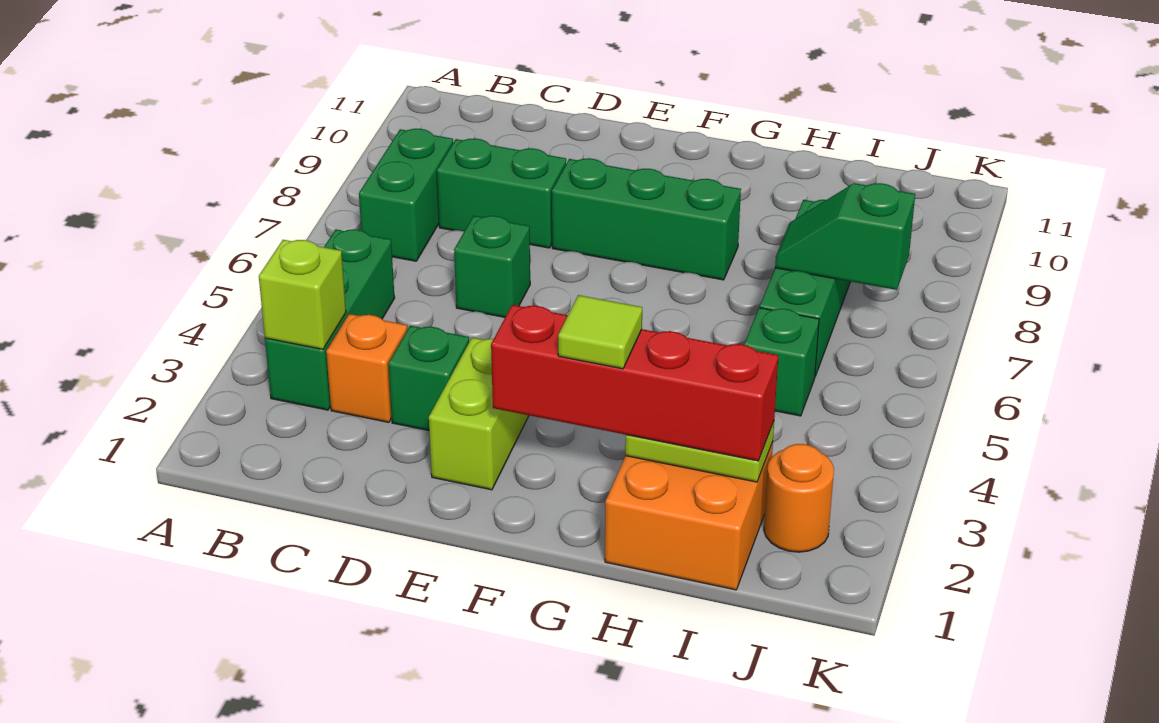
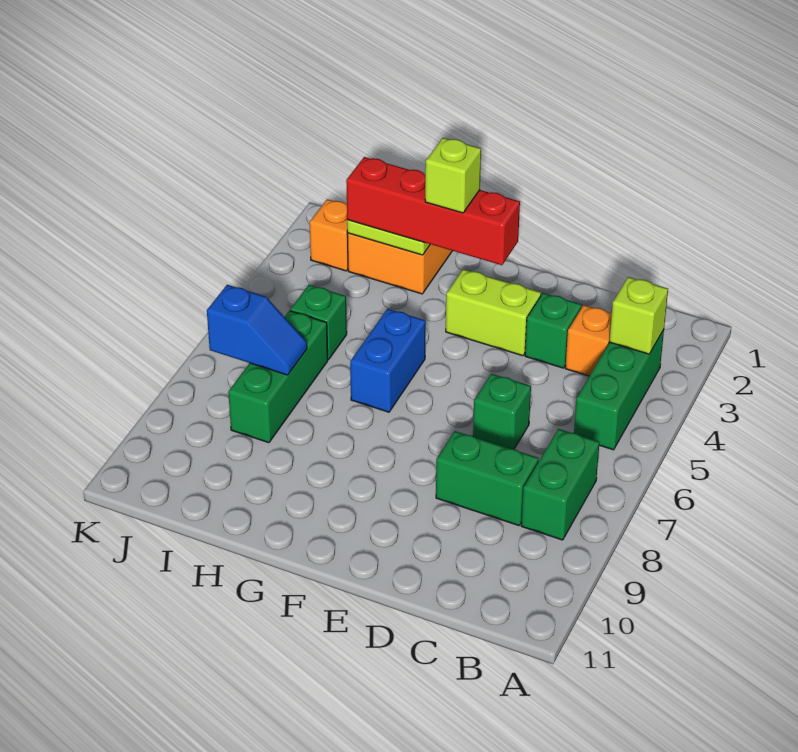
lime brick E2:E3 level 1 -> lime brick E3:F3 level 1
green brick E8:G8 level 1 -> none
lime tile G2 level 4 -> lime brick G2 level 4
none -> blue brick G5:G6 level 1
green slope I7:J7 level 2 top J -> blue slope I7:J7 level 2 top J
orange round brick J2 level 1 -> orange brick J2 level 1

